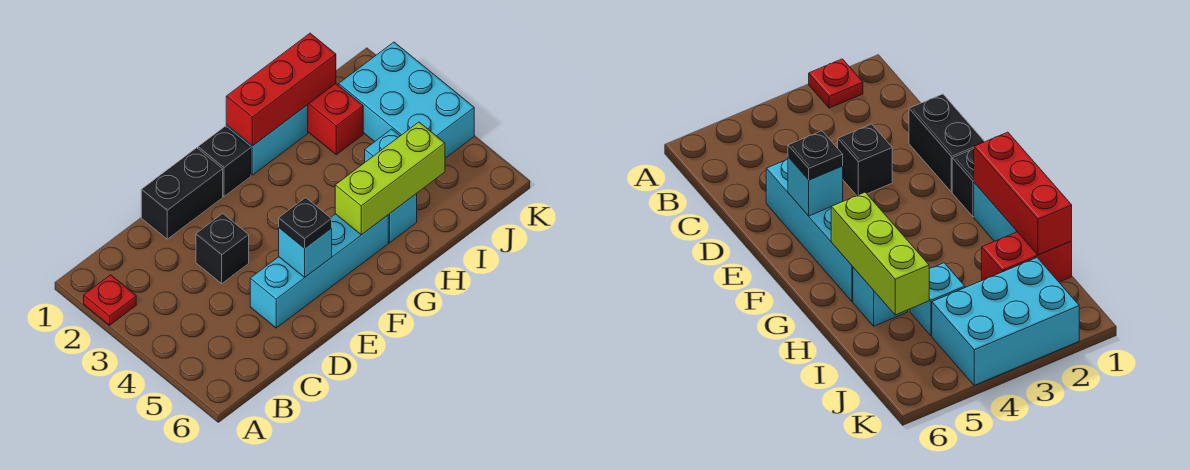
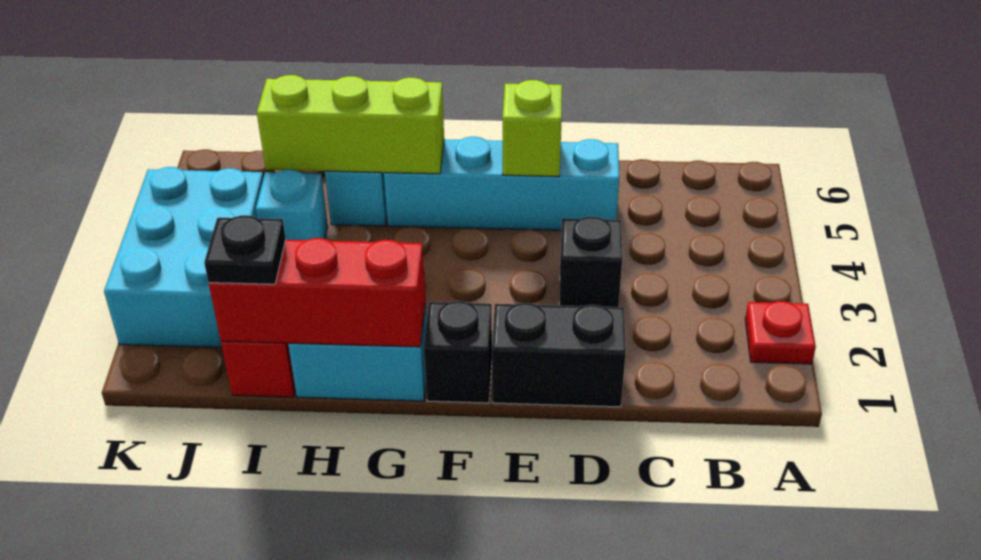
cyan brick E5 level 2 -> lime brick E5 level 2
black plate E5 level 3 -> black plate I1 level 3

